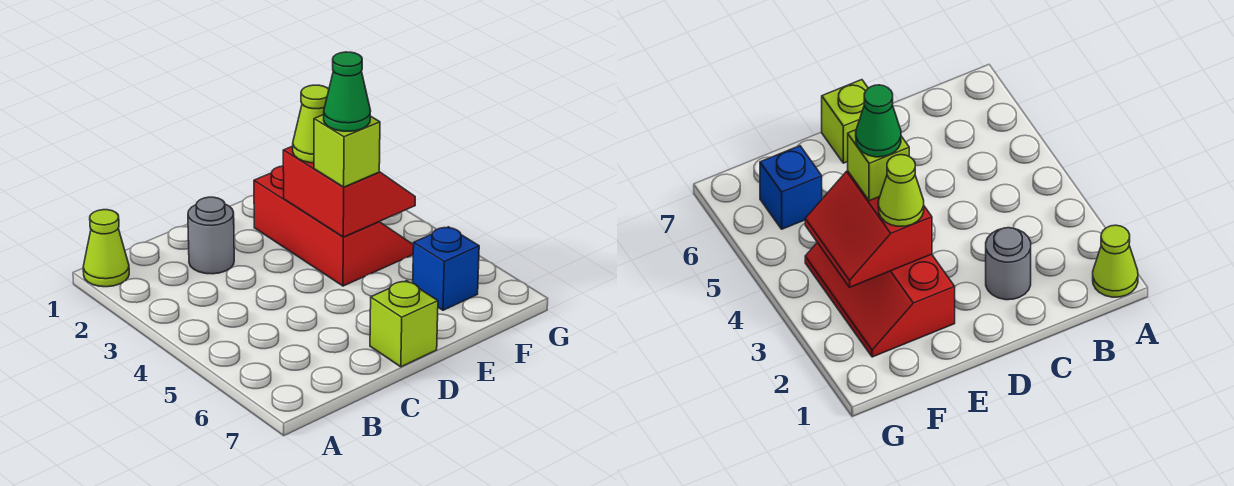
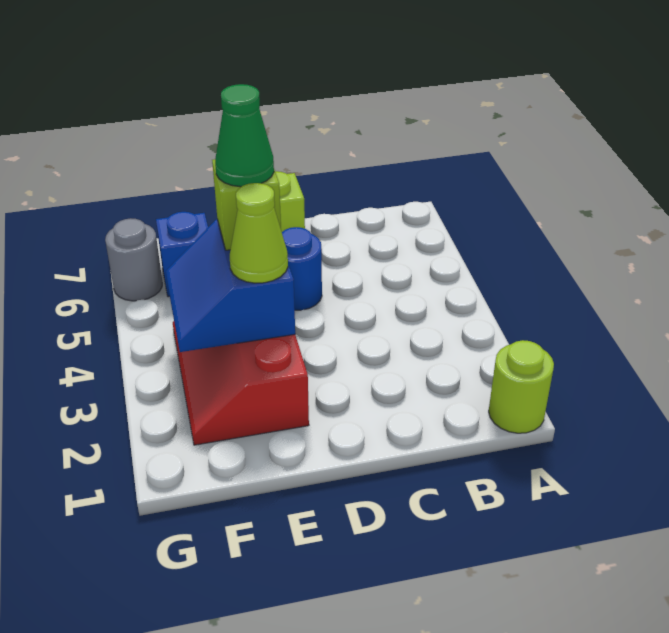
lime cone A1 level 1 -> lime round brick A1 level 1
grey round brick C2 level 1 -> grey round brick G6 level 1
none -> blue round brick D5 level 1
red slope E3:F4 level 2 top E -> blue slope E3:F4 level 2 top E

